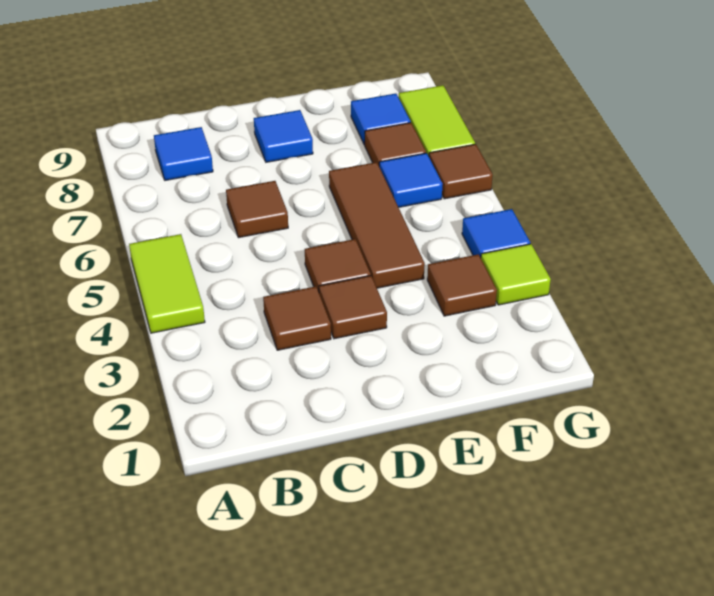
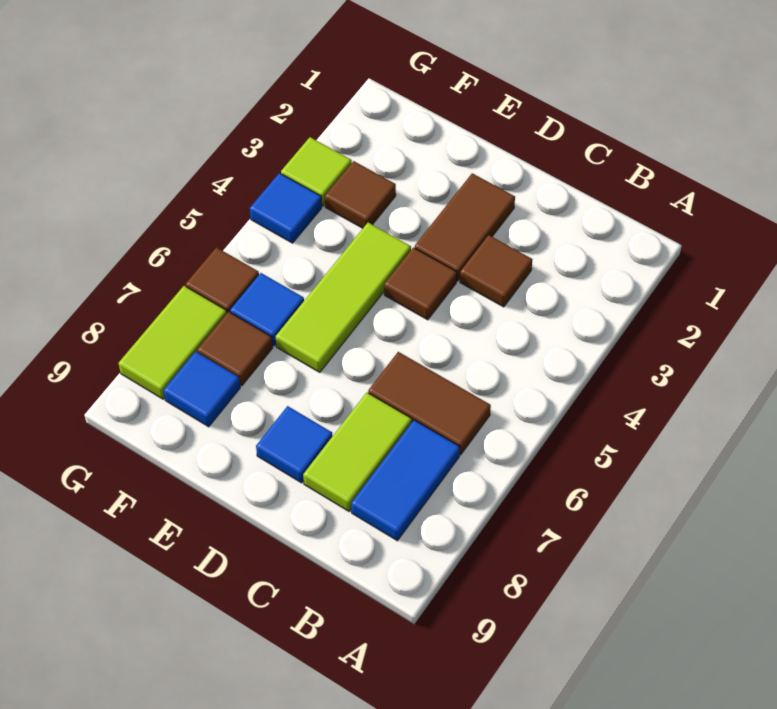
lime tile A4:A5 level 1 -> lime tile C7:C8 level 1
blue tile B8 level 1 -> blue tile B7:B8 level 1
brown tile C6 level 1 -> brown tile B6:C6 level 1
brown tile D3 level 1 -> brown tile D2:D3 level 1
brown tile E4:E6 level 1 -> lime tile E4:E6 level 1

